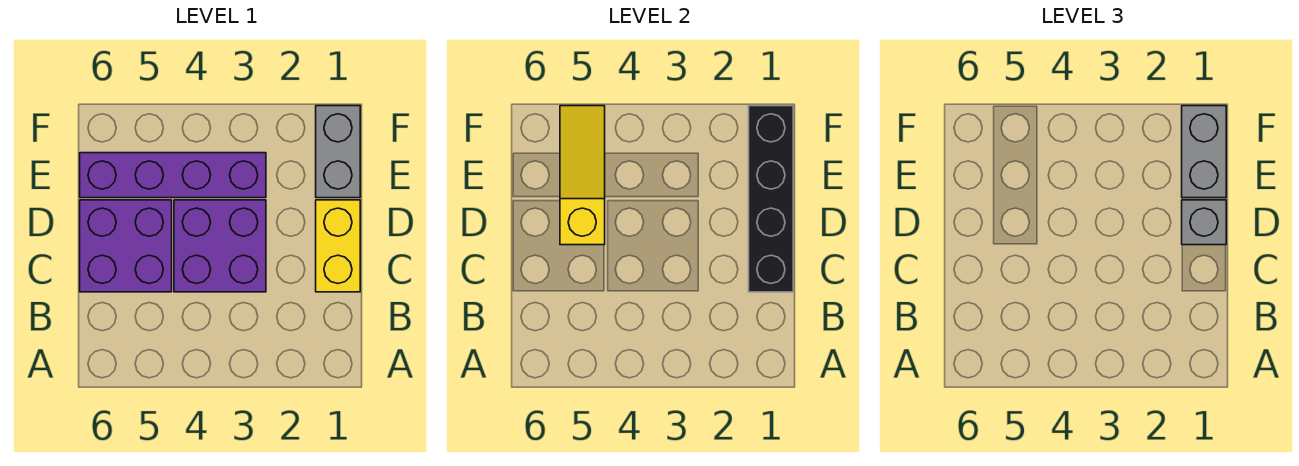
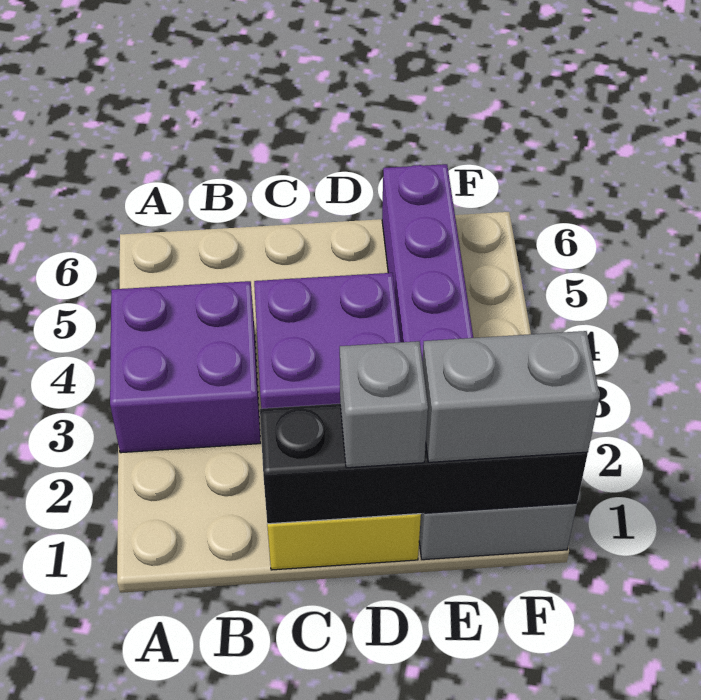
purple brick C5:D6 level 1 -> purple brick A3:B4 level 1
yellow slope D5:F5 level 2 top D -> none

